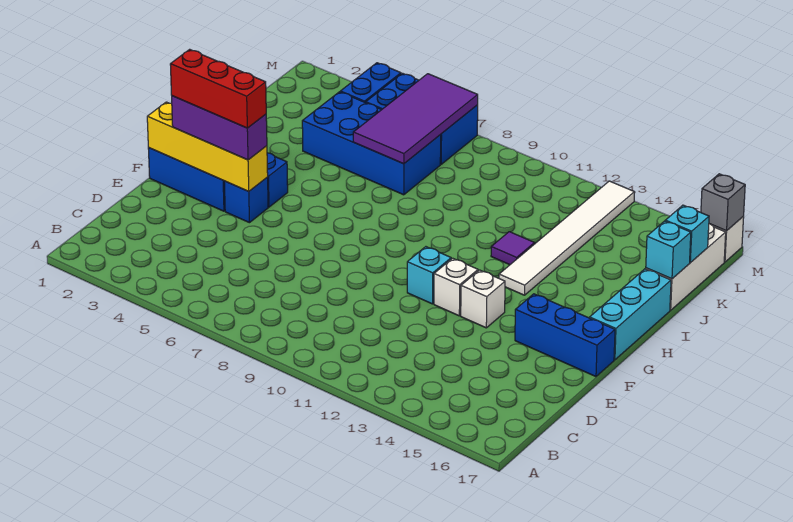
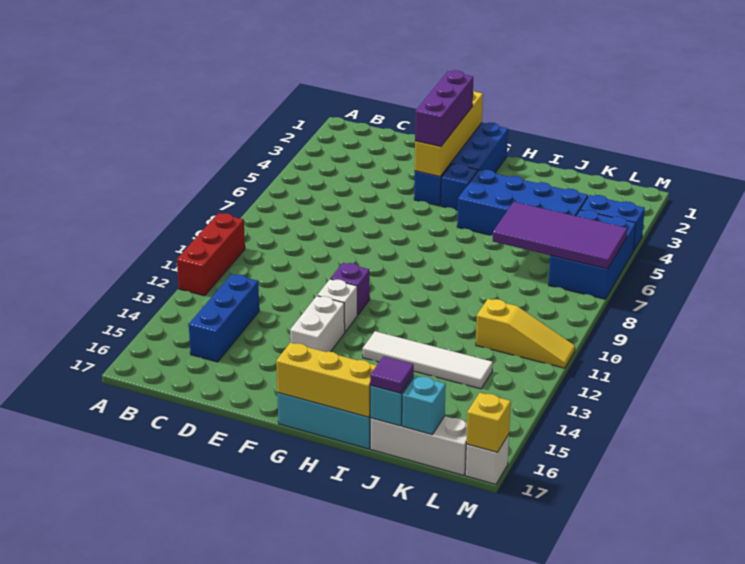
red brick F2:F4 level 4 -> red brick A10:A12 level 1
cyan brick F11 level 1 -> purple brick F11 level 1
white brick F13 level 1 -> white brick F13:F14 level 1
blue brick F15:F17 level 1 -> blue brick C13:C15 level 1
none -> yellow brick G17:I17 level 2
white tile H13:M13 level 1 -> white tile H13:K13 level 1
purple tile I12 level 1 -> purple tile J17 level 3
blue brick J4:K7 level 1 -> blue brick H4:K5 level 1
none -> yellow slope K11:M11 level 1 top K
grey brick M17 level 2 -> yellow brick M17 level 2

